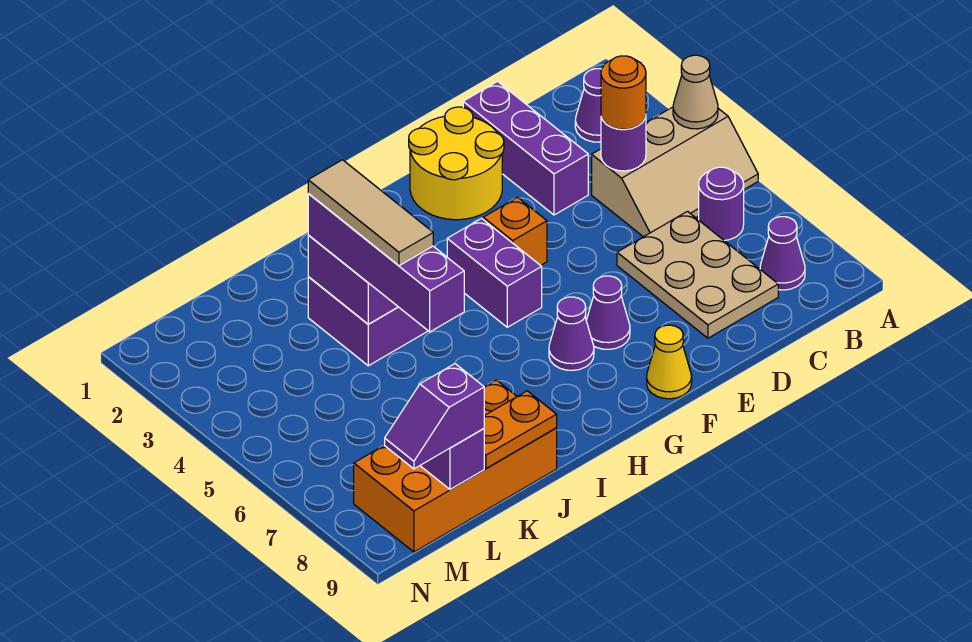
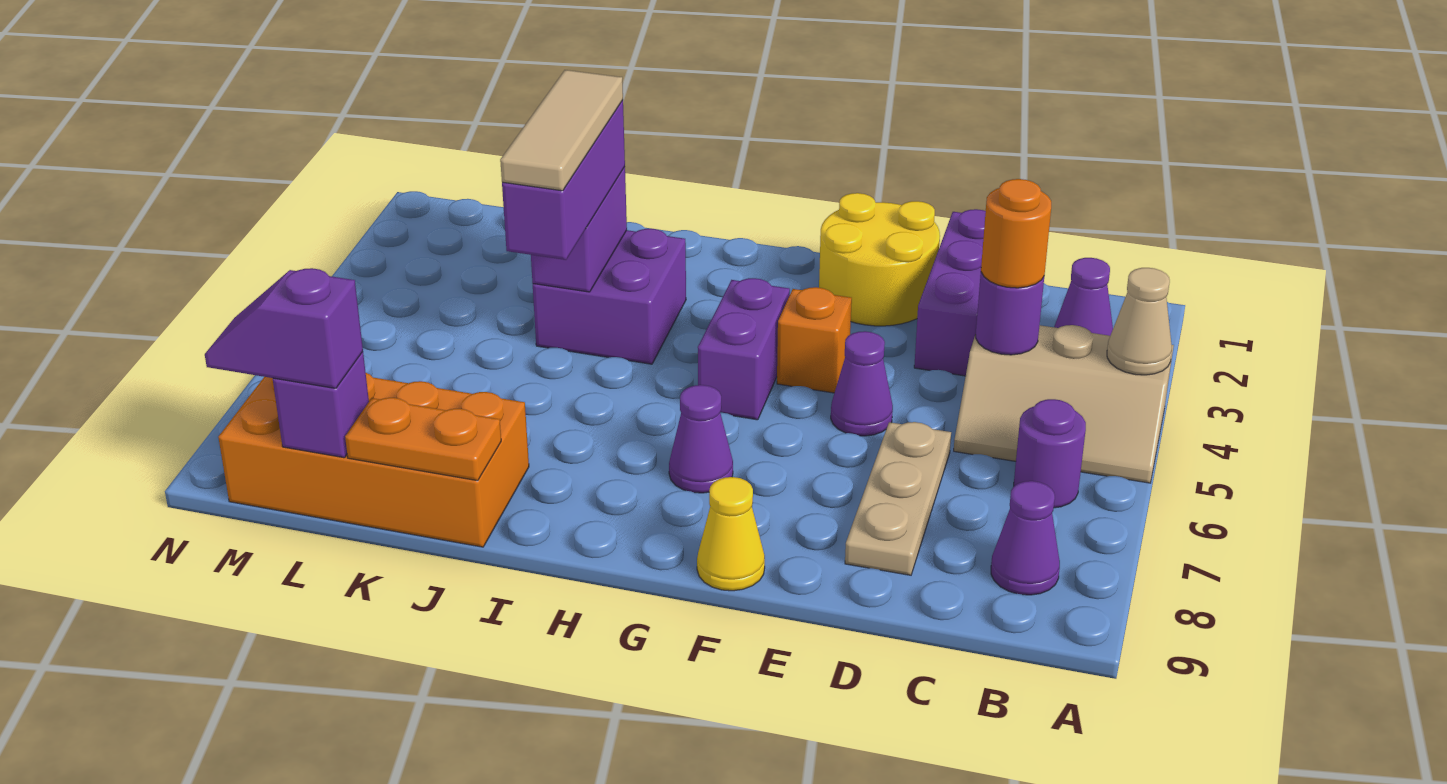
tan plate C6:D8 level 1 -> tan plate D6:D8 level 1
purple cone F7 level 1 -> purple cone E5 level 1
purple brick J3:J6 level 3 -> purple brick J3:J5 level 3

